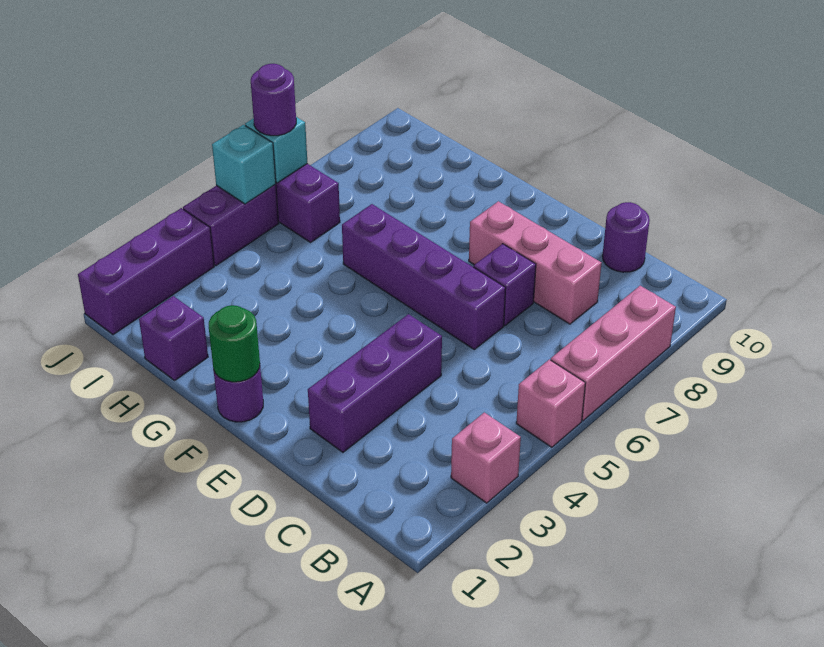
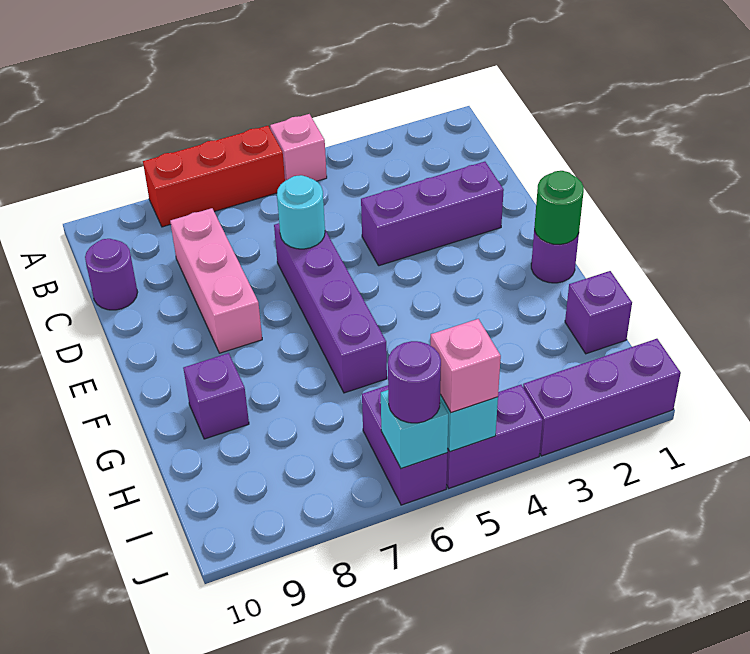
pink brick A3 level 1 -> pink brick J5 level 3
pink brick A6:A8 level 1 -> red brick A6:A8 level 1
none -> cyan round brick D6 level 2
purple brick D7 level 1 -> purple brick G9 level 1

